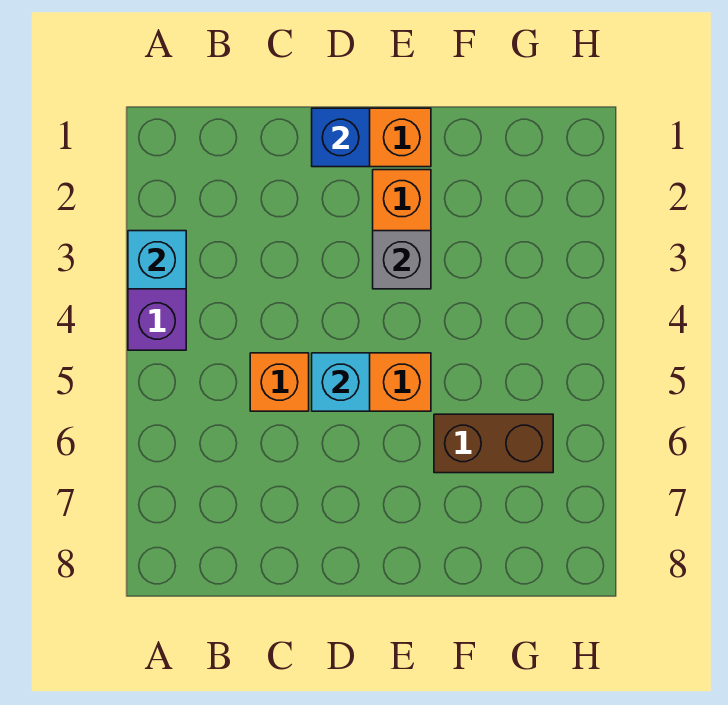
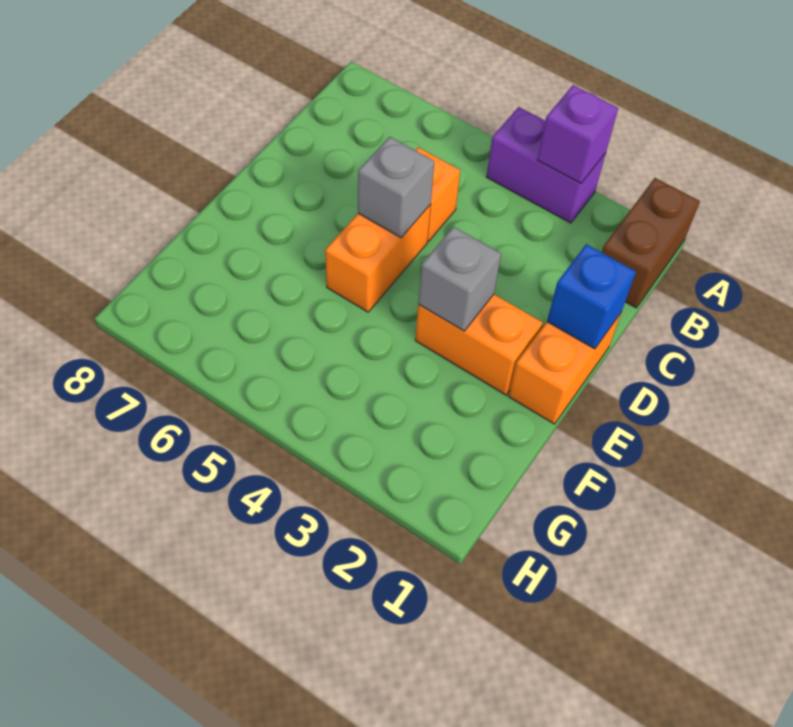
cyan brick A3 level 2 -> purple brick A3 level 2
cyan brick D5 level 2 -> grey brick D5 level 2
brown brick F6:G6 level 1 -> brown brick A1:B1 level 1

